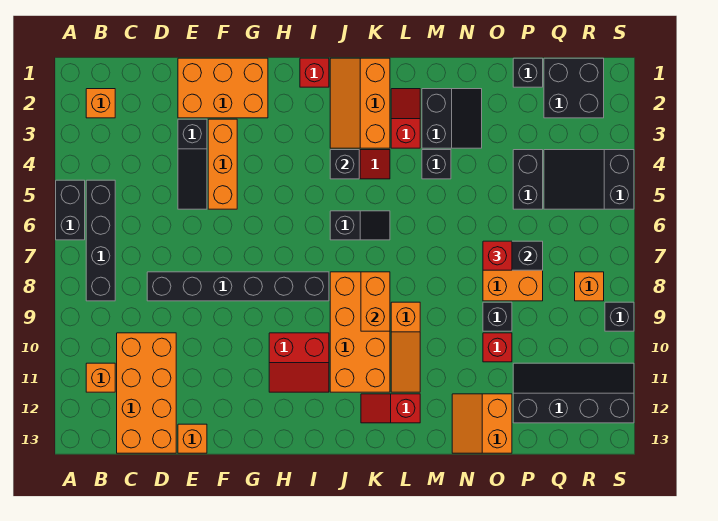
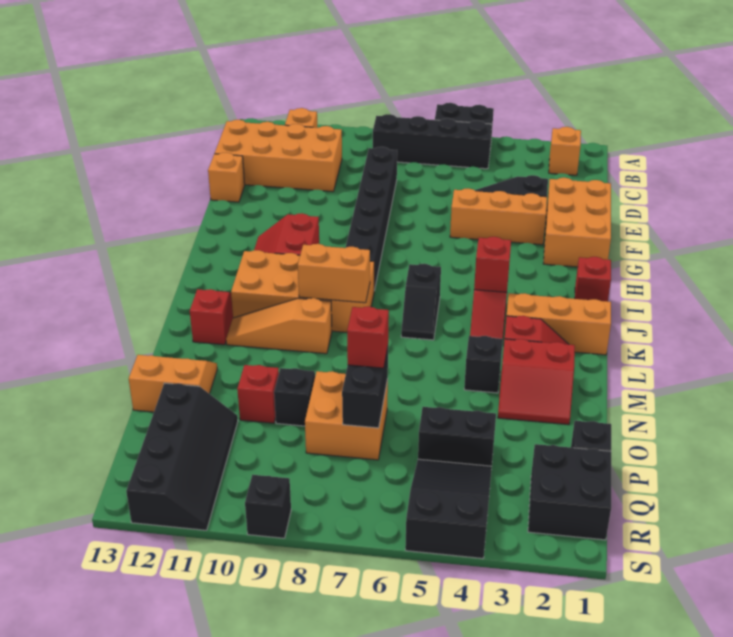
black brick J4 level 2 -> red brick J4 level 2
black slope M2:N3 level 1 top M -> red slope M2:N3 level 1 top M
orange brick R8 level 1 -> none

